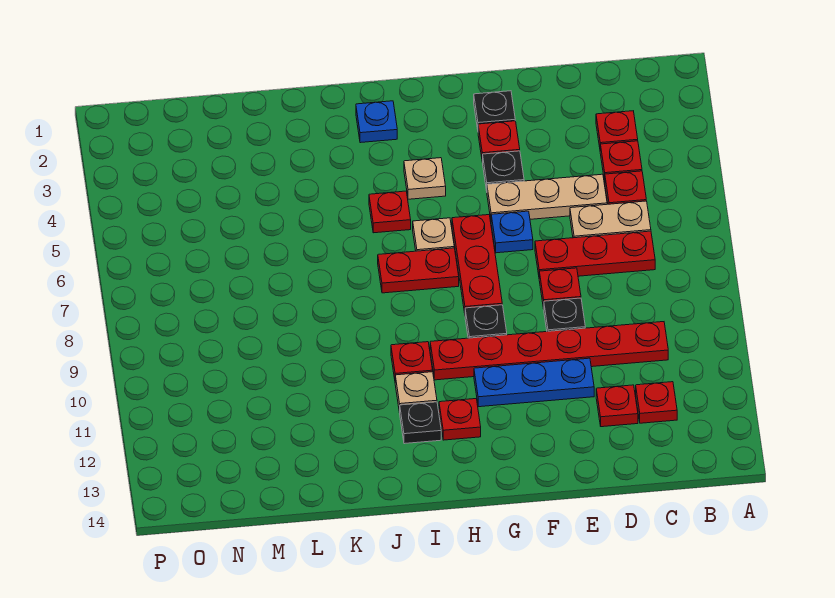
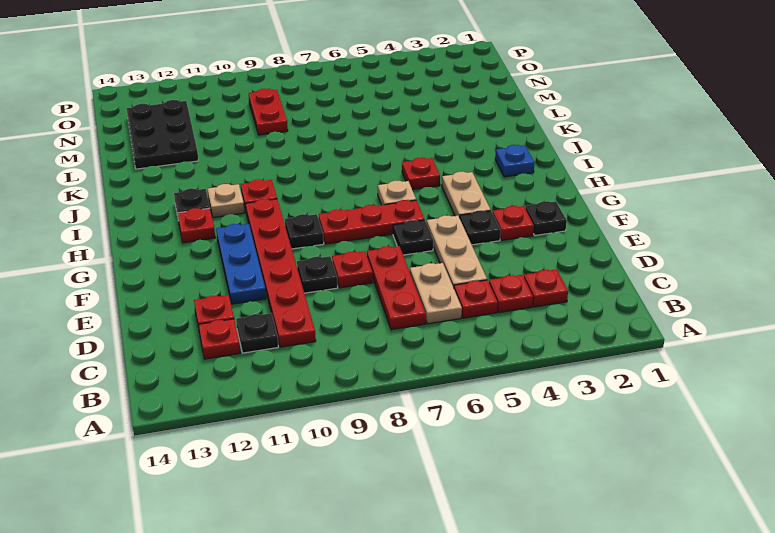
none -> black plate C11 level 1
blue plate F6 level 1 -> black plate F6 level 1
tan plate H4 level 1 -> tan plate G4:H4 level 1
red plate H7:I7 level 1 -> red plate M9:N9 level 1
none -> black plate L12:N13 level 1

